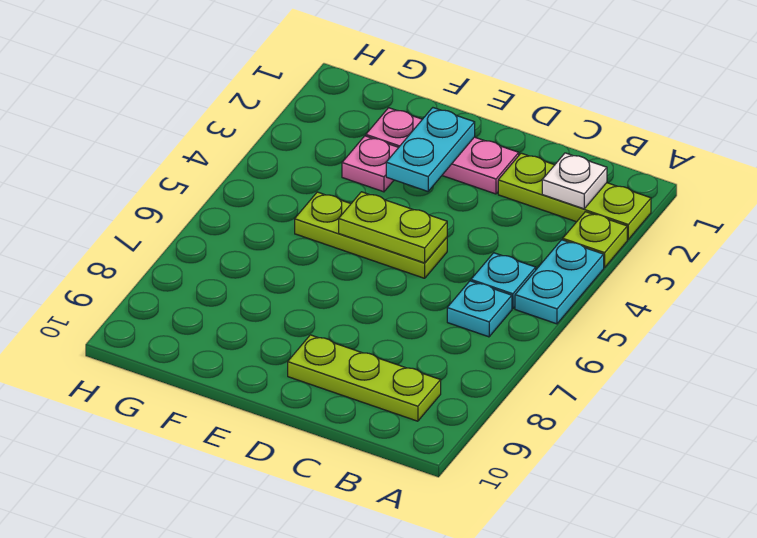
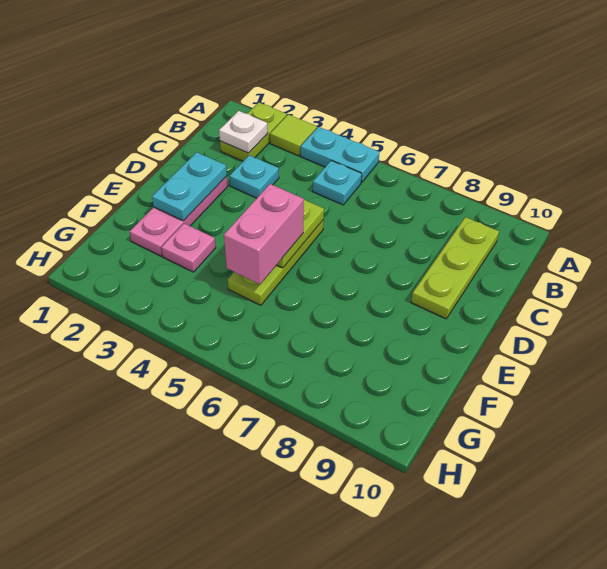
lime plate A2:C2 level 1 -> lime plate A2:B2 level 1
lime plate A3 level 1 -> lime tile A3 level 1
cyan plate B6 level 1 -> cyan plate C3 level 1
cyan plate E2:E3 level 2 -> cyan plate D2:E2 level 2
none -> pink brick E5:F5 level 3

